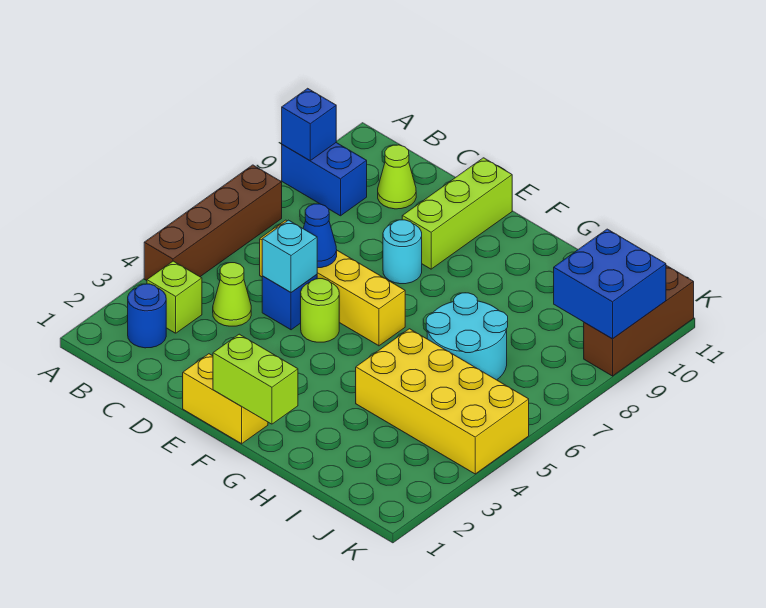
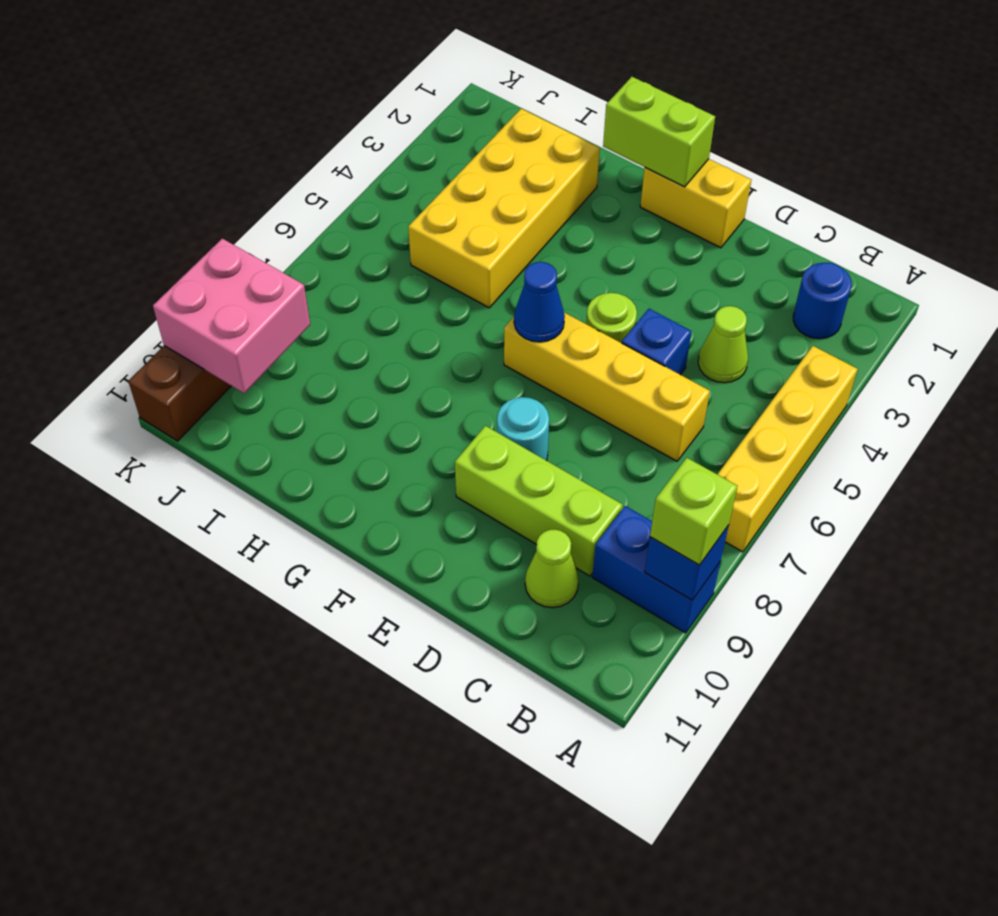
brown brick A4:A7 level 1 -> yellow brick A4:A7 level 1
lime brick B3 level 1 -> lime brick A9 level 3
cyan brick D5 level 2 -> none
blue cone D6 level 2 -> blue cone F6 level 2
lime brick E9:E11 level 1 -> lime brick C9:E9 level 1
yellow brick H4:K5 level 1 -> yellow brick H2:I5 level 1
cyan round brick H6:I7 level 1 -> none
blue brick J9:K10 level 2 -> pink brick J9:K10 level 2

